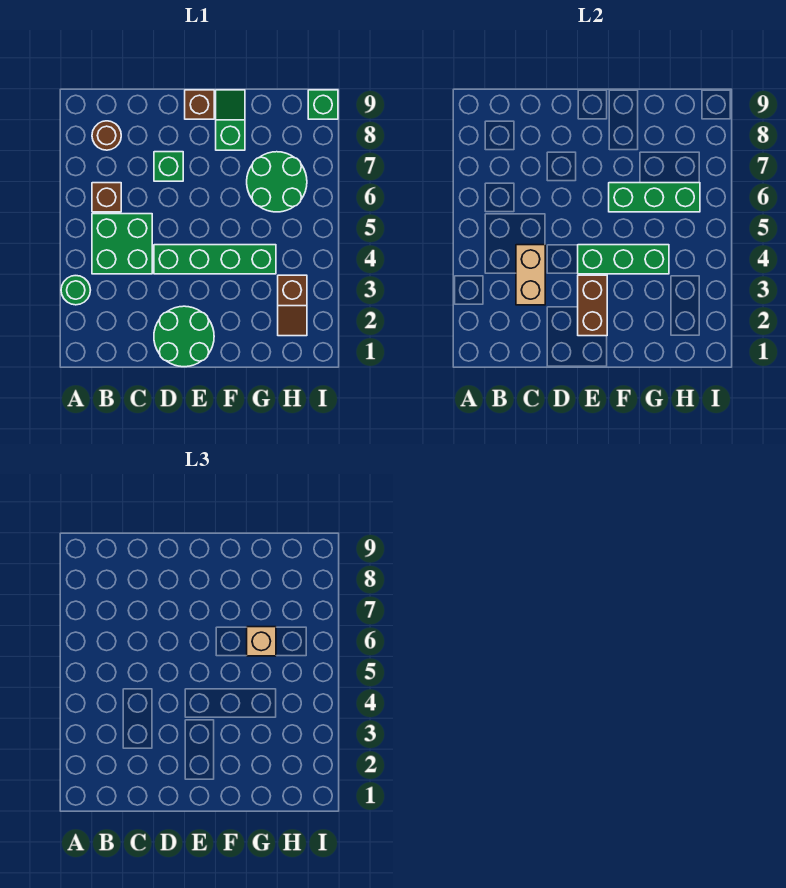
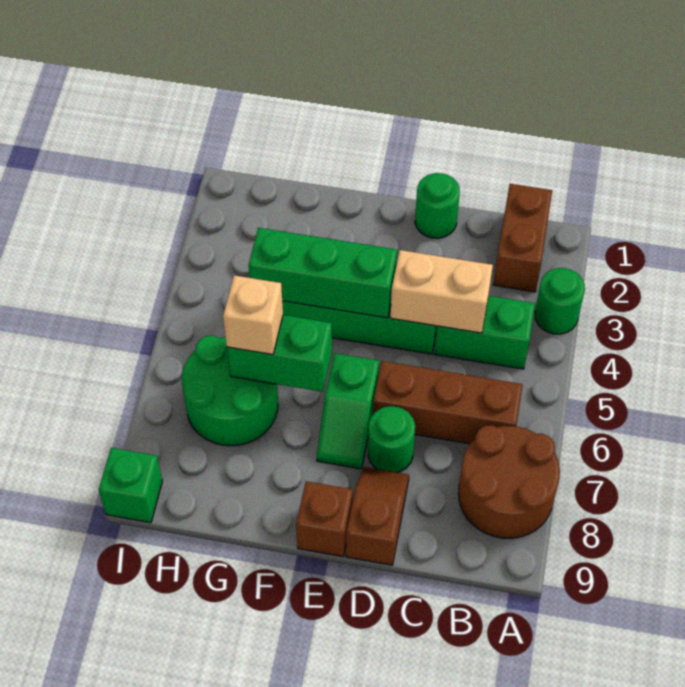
green brick B4:C5 level 1 -> green brick B4:C4 level 1
brown brick B6 level 1 -> brown brick B6:D6 level 1
brown round brick B8 level 1 -> brown round brick A7:B8 level 1
tan brick C3:C4 level 2 -> tan brick C4:D4 level 2
green round brick D1:E2 level 1 -> green round brick D1 level 1
green brick D7 level 1 -> green round brick D7 level 1
brown brick E2:E3 level 2 -> brown brick B1:B2 level 1
green brick F6:H6 level 2 -> green brick F6:G6 level 2
green slope F8:F9 level 1 top 8 -> green slope E6:E7 level 1 top 6
brown slope H2:H3 level 1 top 3 -> brown slope D8:D9 level 1 top 9

